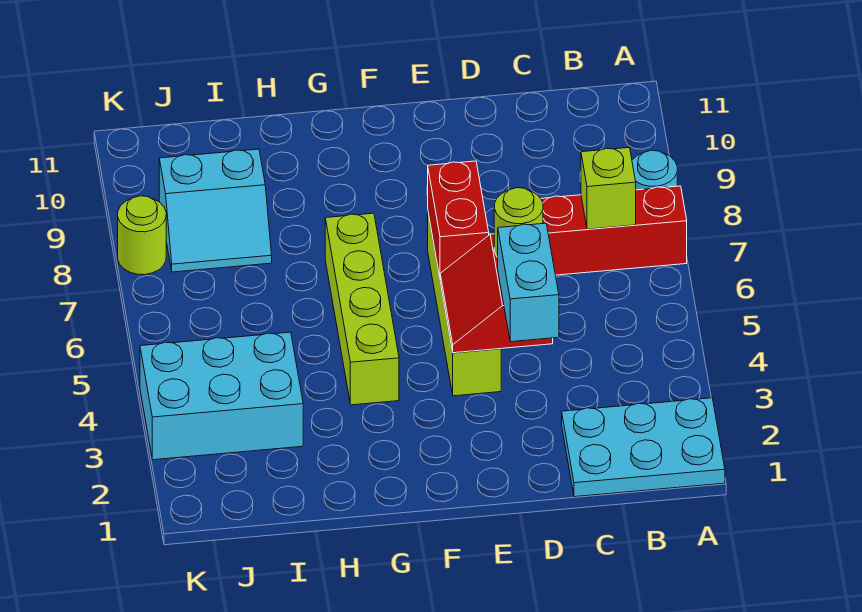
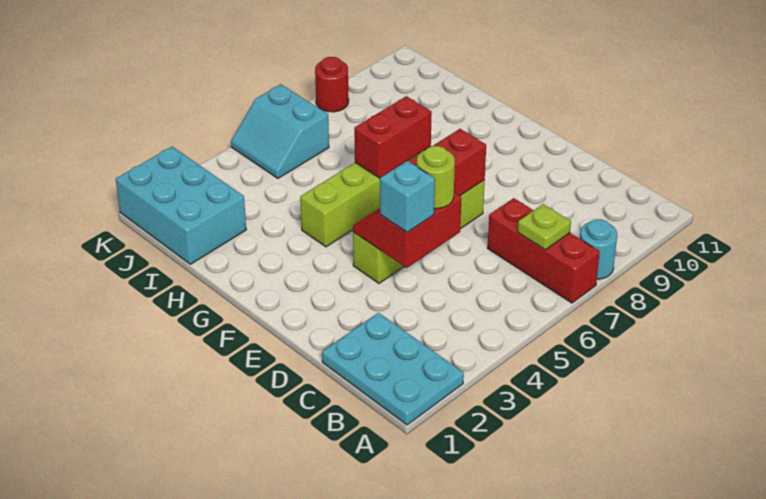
lime brick B7 level 2 -> lime plate B7 level 2
cyan brick D3:D4 level 3 -> cyan brick D4 level 3
none -> red brick G6:G7 level 2
cyan brick I3:K4 level 1 -> cyan brick I1:K2 level 1
cyan slope I8:J9 level 1 top 9 -> cyan slope J5:K6 level 1 top 6
lime round brick K8 level 1 -> red round brick K8 level 1

